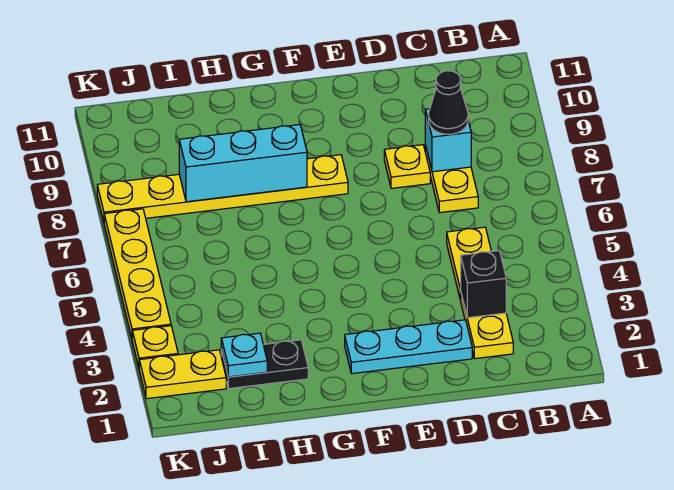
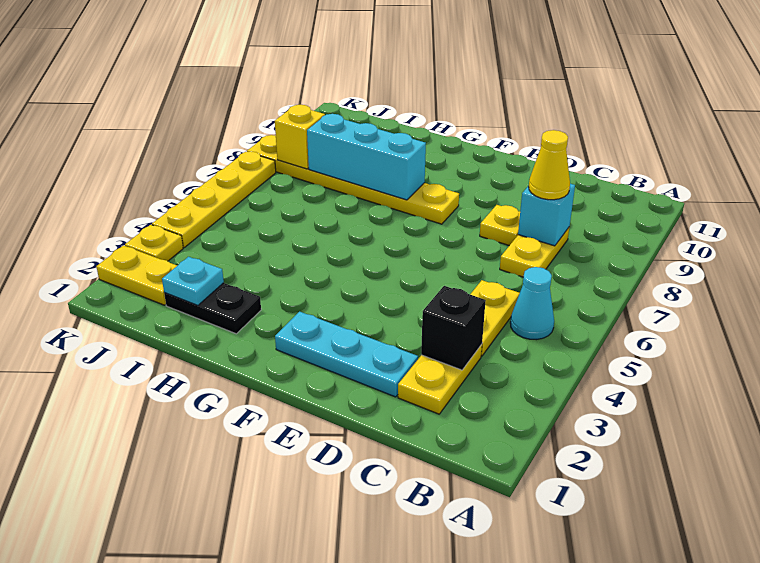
none -> cyan cone B5 level 1
black cone C8 level 3 -> yellow cone C8 level 3
none -> yellow brick J8 level 2

